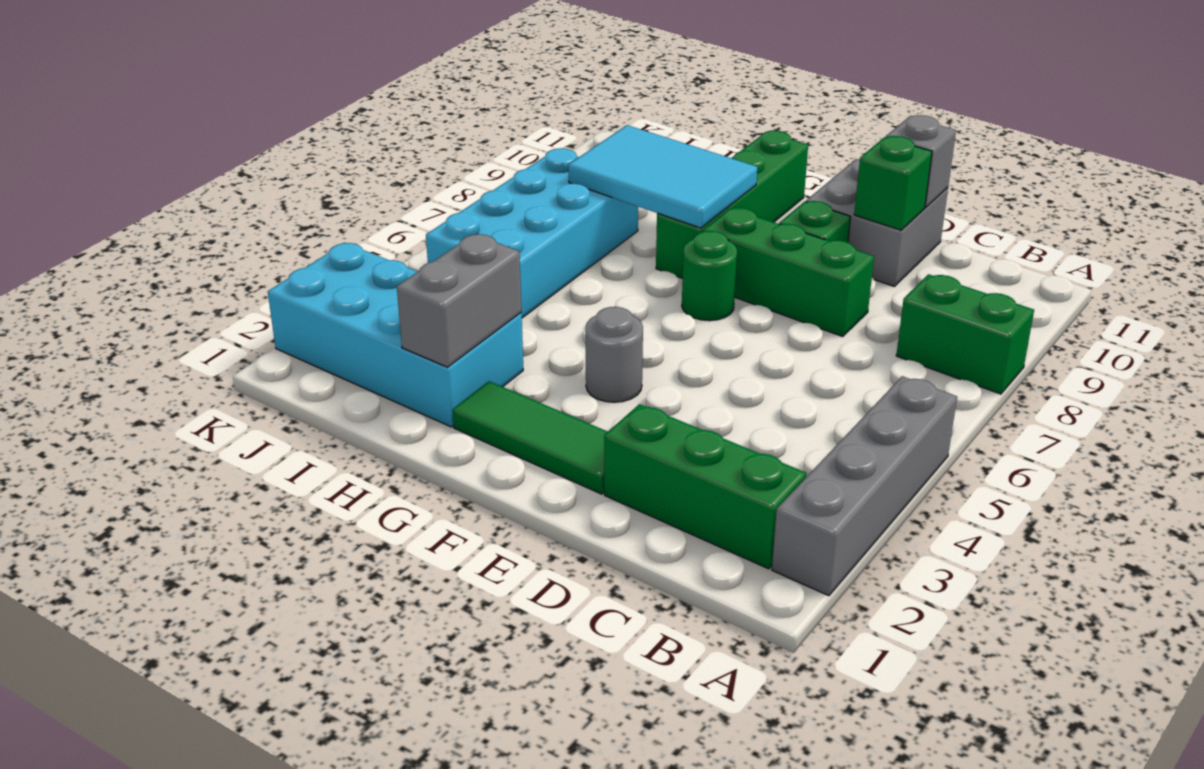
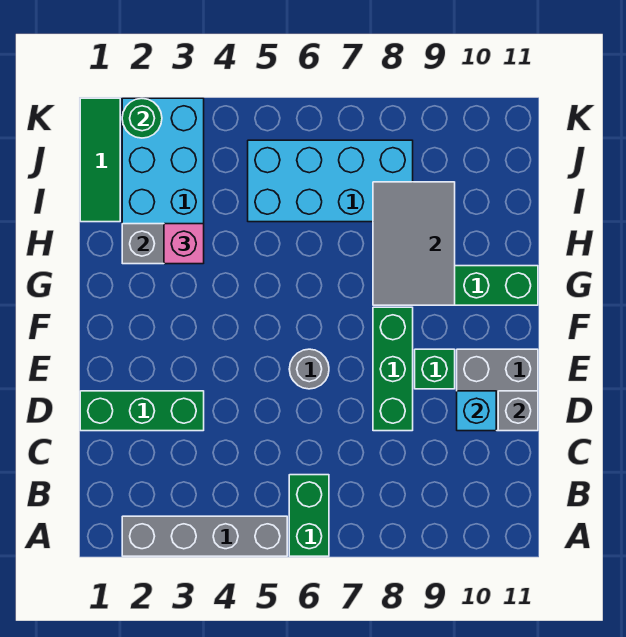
green brick A8:B8 level 1 -> green brick A6:B6 level 1
green brick B2:D2 level 1 -> green brick D1:D3 level 1
green brick D10 level 2 -> cyan brick D10 level 2
green tile E2:G2 level 1 -> green tile I1:K1 level 1
grey round brick F4 level 1 -> grey round brick E6 level 1
green round brick F7 level 1 -> green round brick K2 level 2
cyan tile G8:I9 level 2 -> grey tile G8:I9 level 2
none -> pink brick H3 level 3

